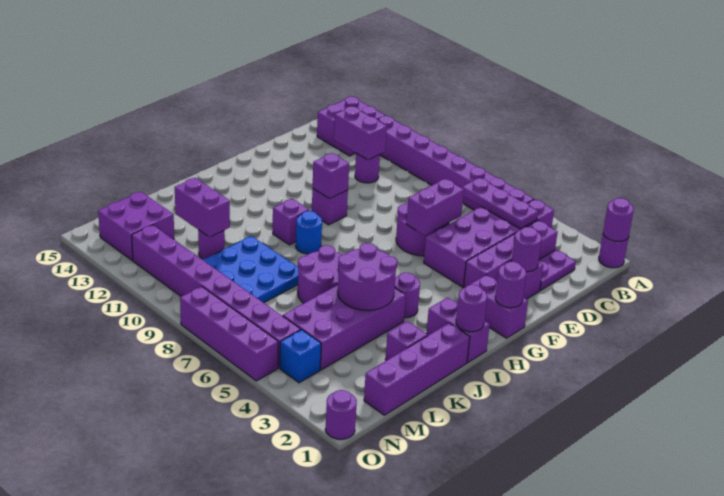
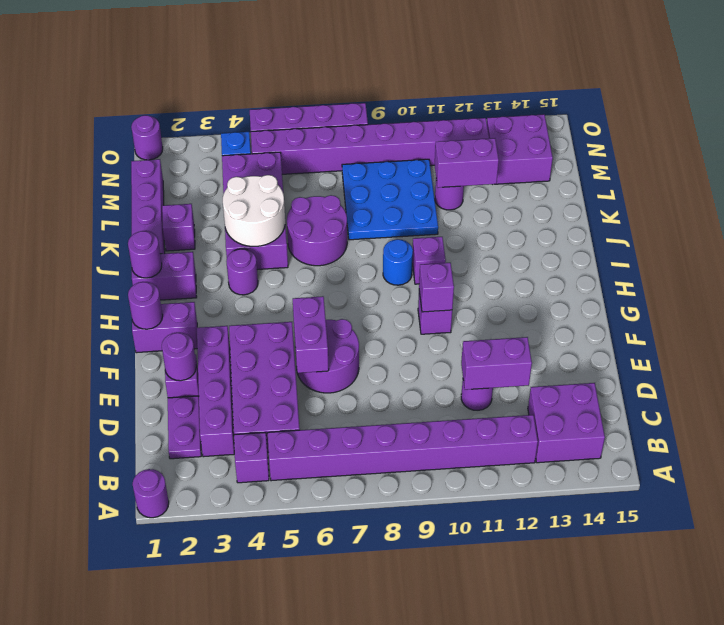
purple round brick A1 level 2 -> none
purple plate C4:C6 level 2 -> none
purple round brick J4:K5 level 2 -> white round brick J4:K5 level 2

